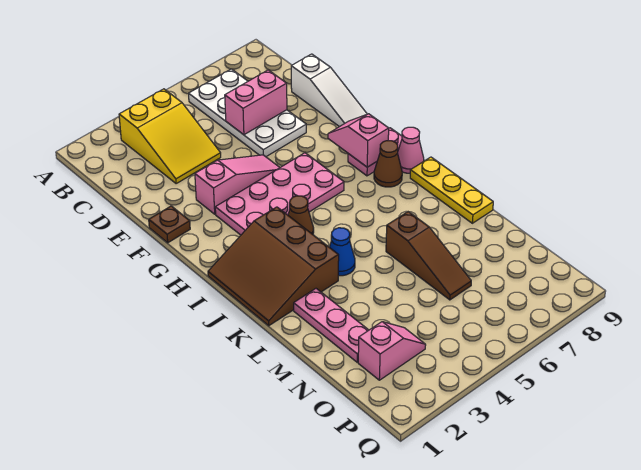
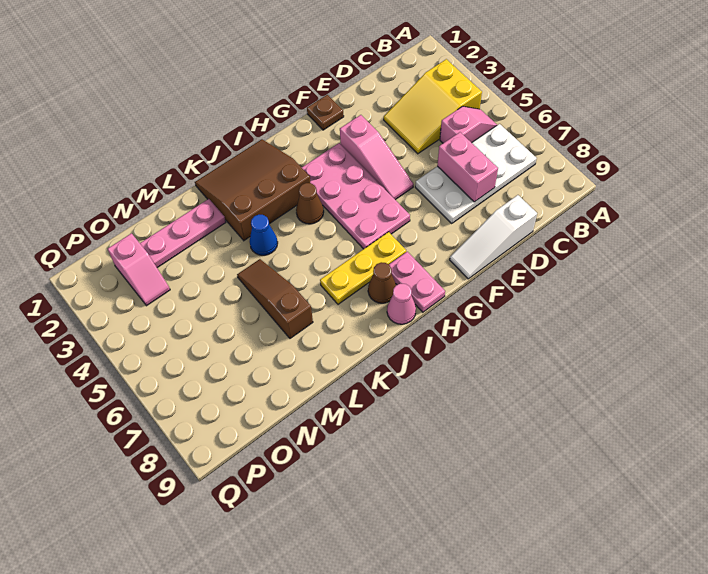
pink slope G8:H8 level 2 top H -> pink slope B5:C5 level 1 top C
yellow plate J9:L9 level 1 -> yellow plate H7:J7 level 1
brown slope L6:N6 level 1 top L -> brown slope L5:L7 level 1 top 7

